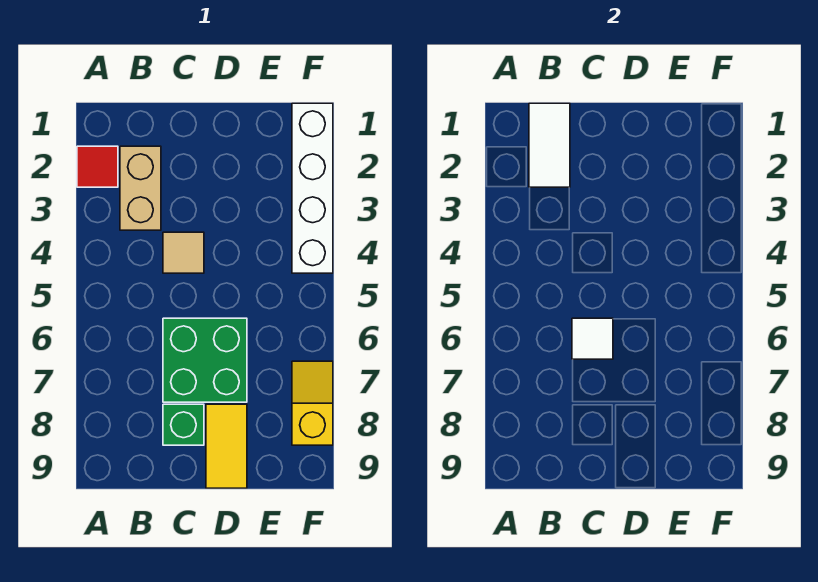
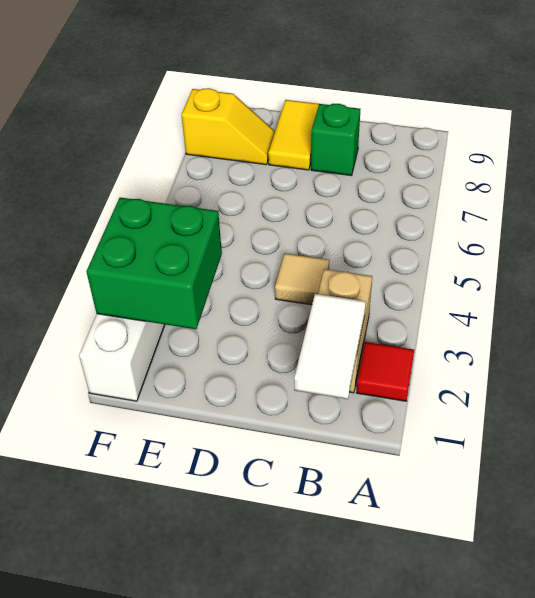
green brick C6:D7 level 1 -> green brick E2:F3 level 2
white tile C6 level 2 -> none
yellow slope F7:F8 level 1 top 8 -> yellow slope E8:F8 level 1 top F

